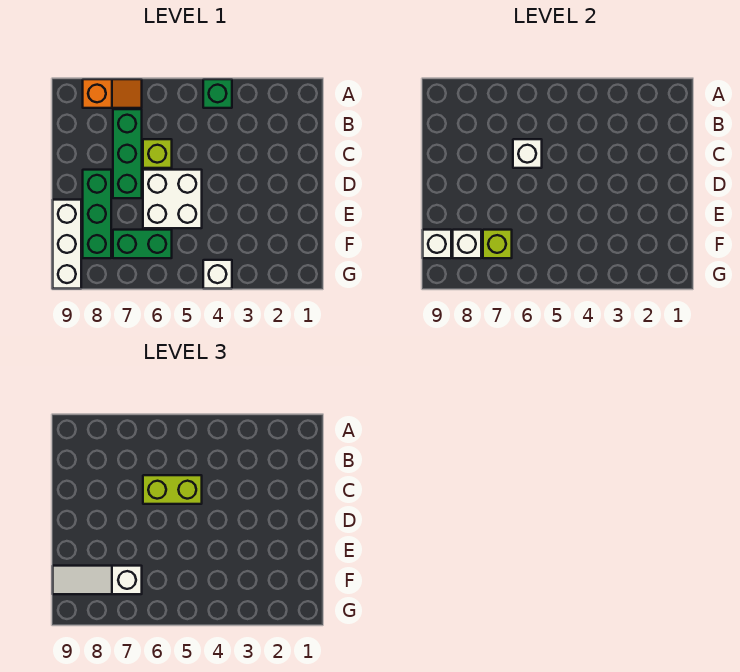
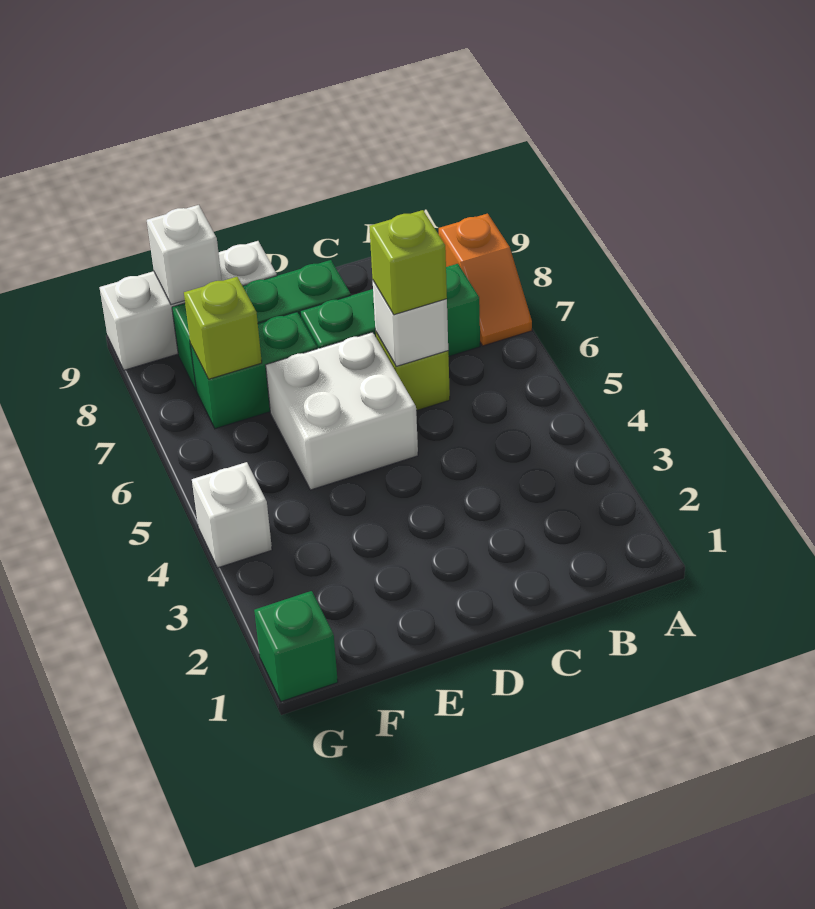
green brick A4 level 1 -> green brick G1 level 1
lime brick C5:C6 level 3 -> lime brick C6 level 3
green brick F6:F7 level 1 -> green brick E7:F7 level 1
white slope F7:F9 level 3 top 7 -> none
white brick F8 level 2 -> none

